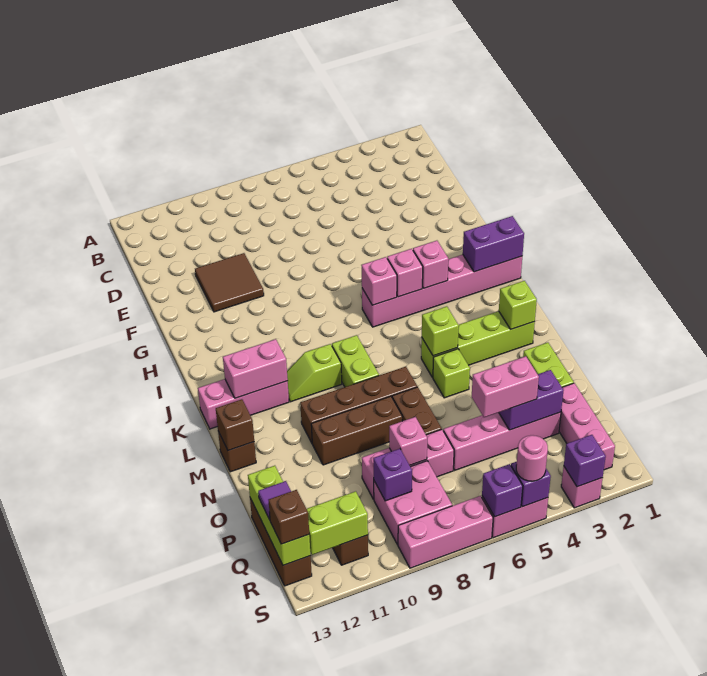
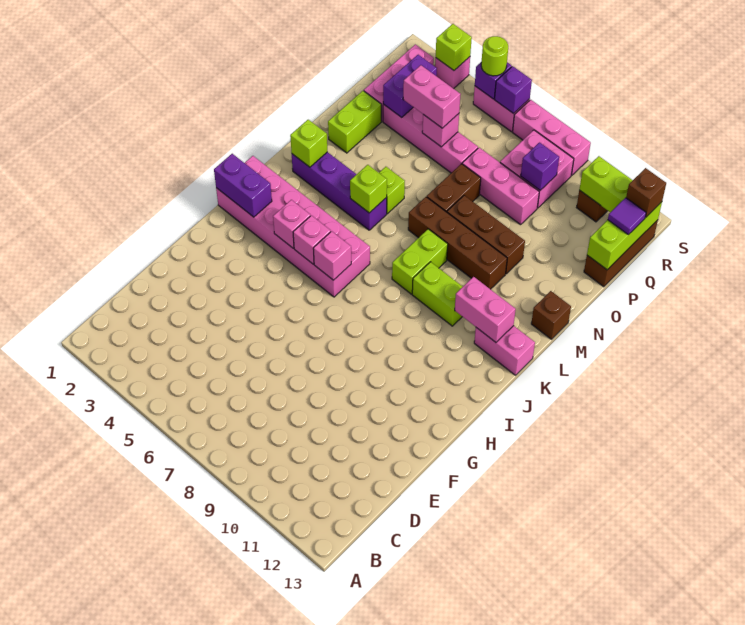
brown tile E10:F11 level 1 -> none
pink brick I1:I6 level 1 -> pink brick I1:J6 level 1
lime slope K9:K10 level 1 top 9 -> lime brick K9:K10 level 1
pink brick K11:K13 level 1 -> pink brick K12:K13 level 1
lime brick L2:L5 level 1 -> purple brick L2:L5 level 1
brown brick M13 level 2 -> none
purple brick P3:P4 level 2 -> purple brick P3:Q3 level 2
pink brick P8 level 2 -> pink brick P5 level 2
purple brick S3 level 2 -> lime brick S3 level 2
pink round brick S5 level 3 -> lime round brick S5 level 3

